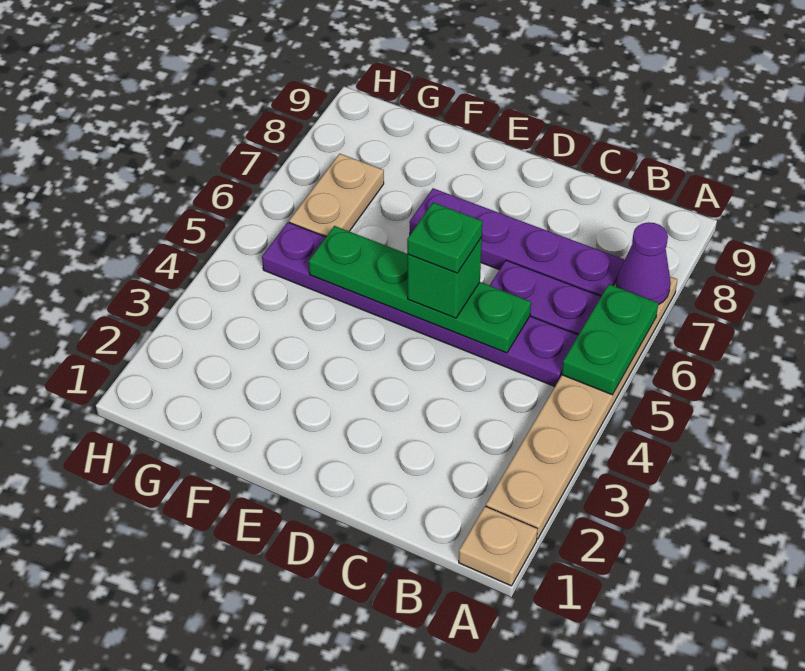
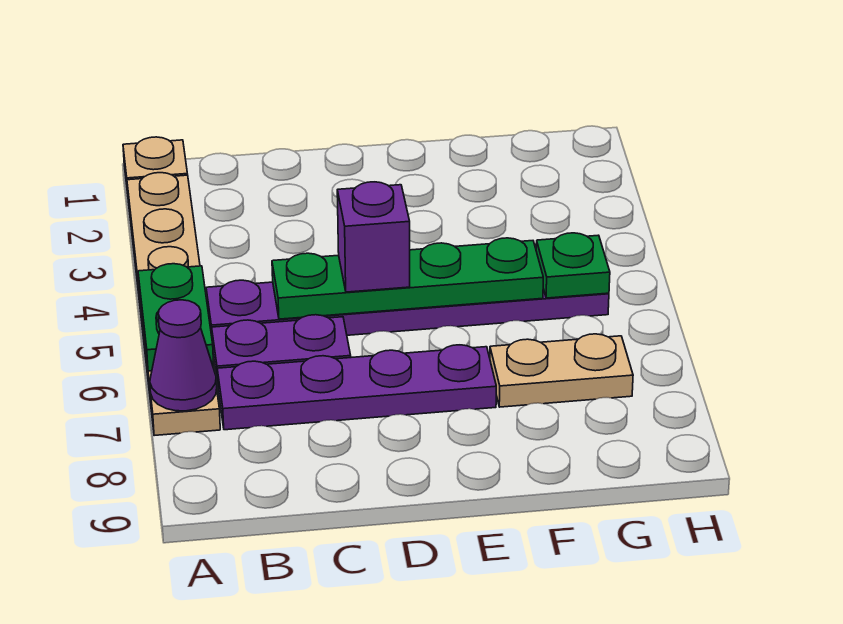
green brick D5 level 3 -> purple brick D5 level 3
green plate D5 level 4 -> green plate G5 level 2
tan plate G6:G7 level 1 -> tan plate F7:G7 level 1

